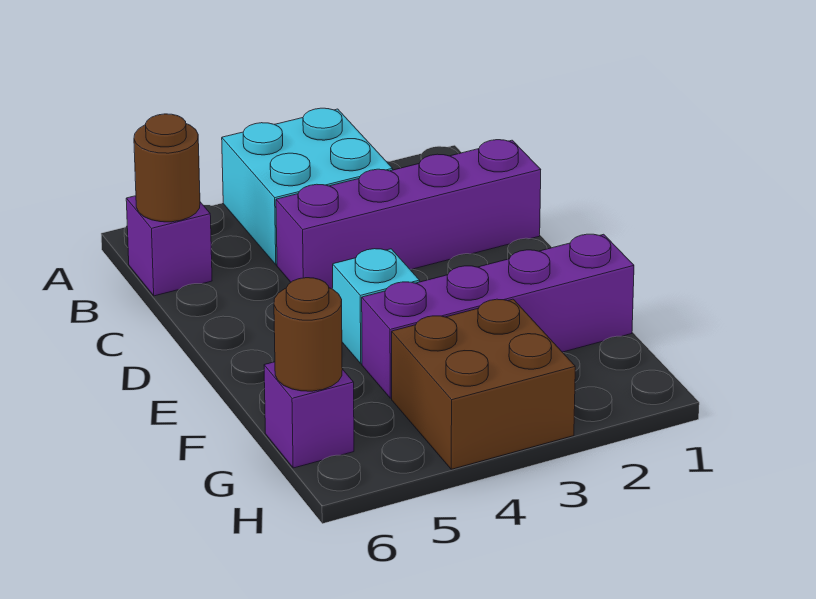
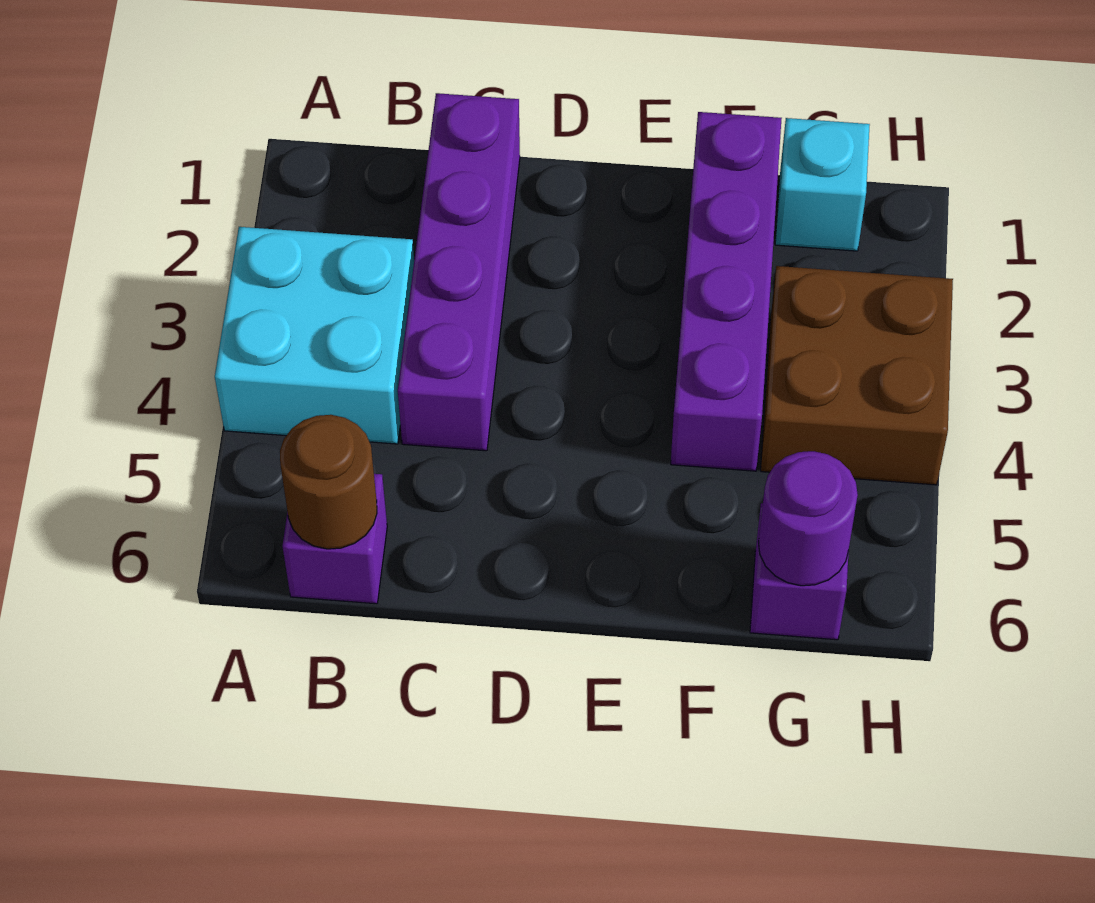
cyan brick E4 level 1 -> cyan brick G1 level 1
brown round brick G6 level 2 -> purple round brick G6 level 2

